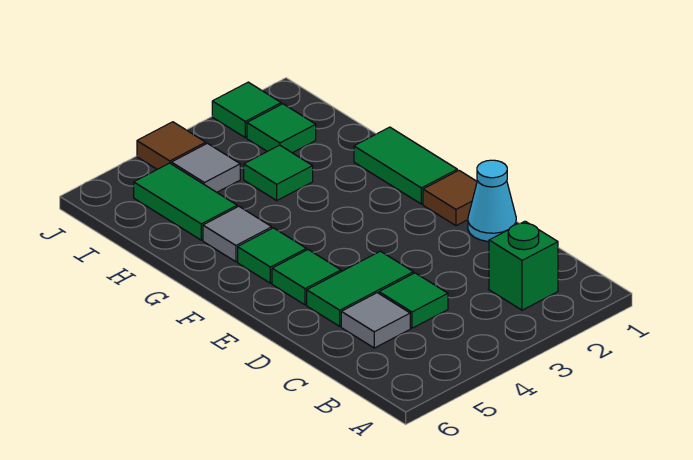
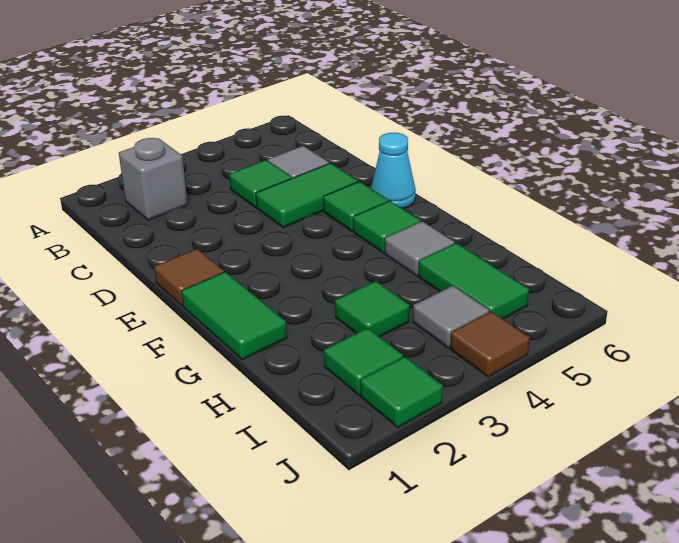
green brick B2 level 1 -> grey brick B2 level 1
cyan cone D1 level 1 -> cyan cone E6 level 1

